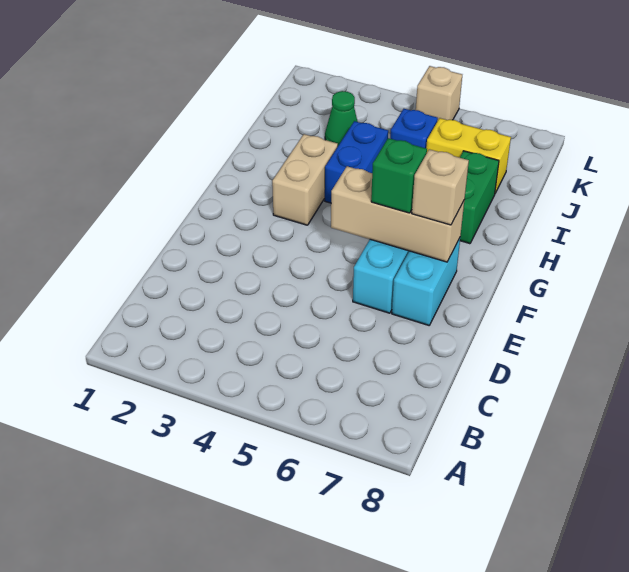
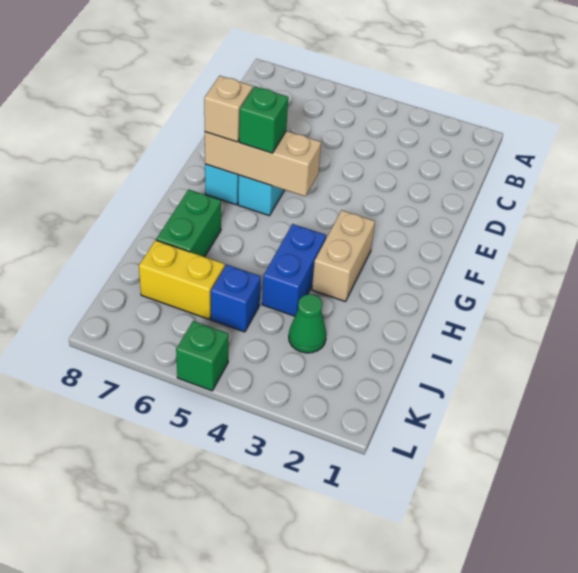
tan brick L5 level 1 -> green brick L5 level 1

